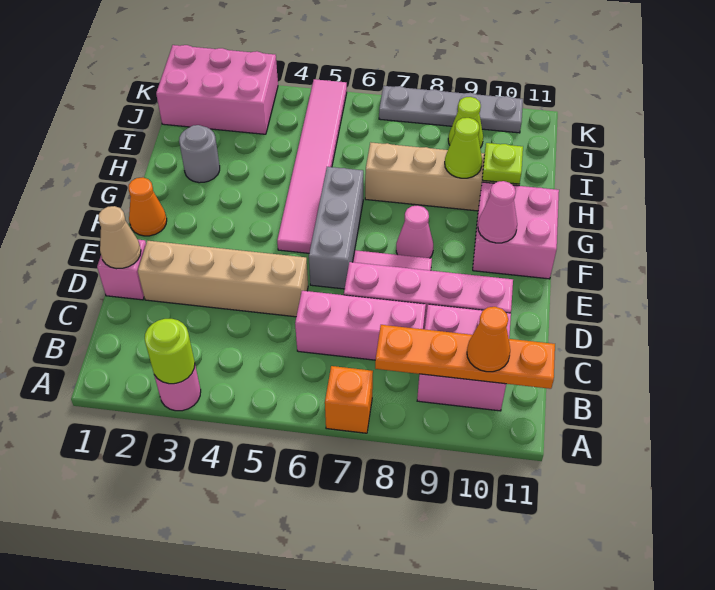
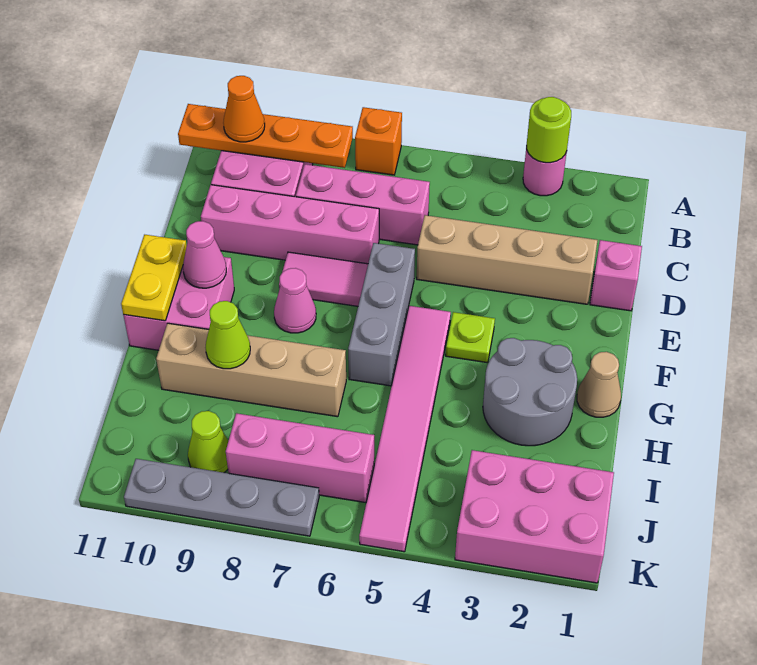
tan cone D1 level 2 -> tan cone G1 level 1
orange cone F1 level 1 -> none
none -> yellow plate F11:G11 level 2
grey round brick H2 level 1 -> grey round brick G2:H3 level 1
lime plate H10 level 2 -> lime plate F4 level 1
none -> pink brick J6:J8 level 1

